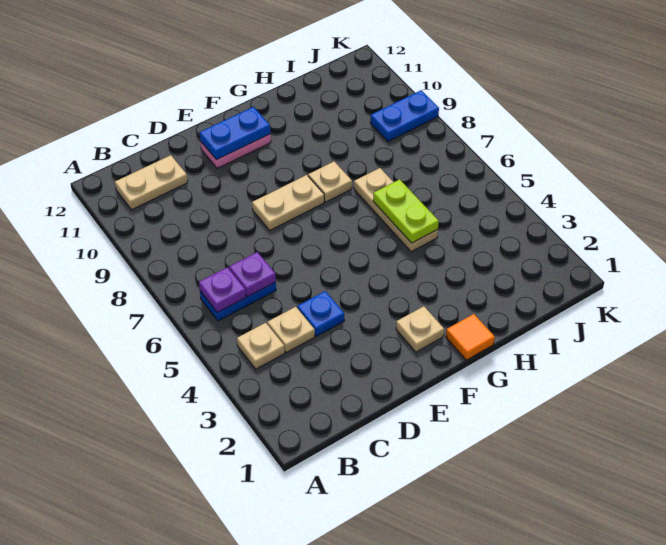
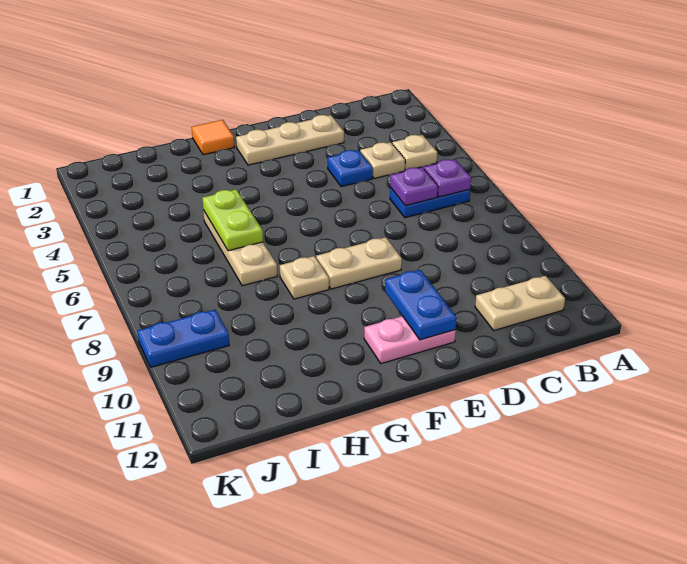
blue plate E11:F11 level 2 -> blue plate E10:E11 level 2
tan plate F2 level 1 -> tan plate D2:F2 level 1

